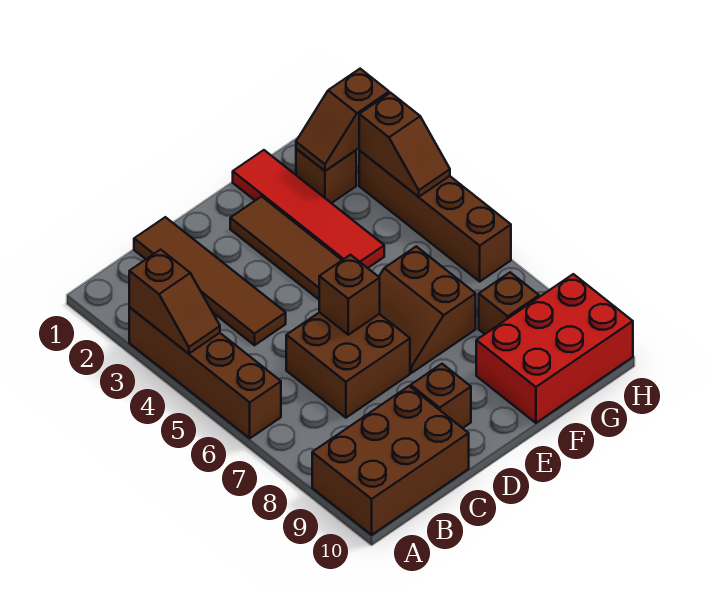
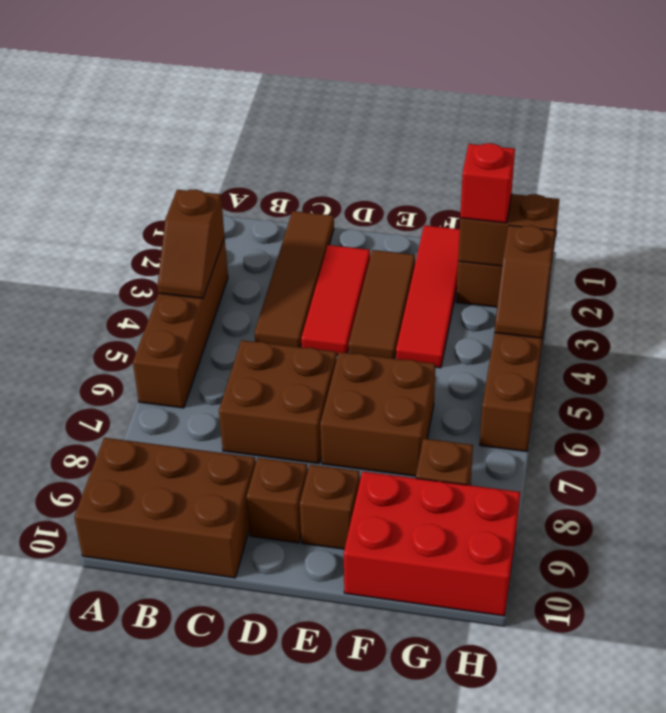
none -> red tile D2:D4 level 1
brown brick D6 level 2 -> brown brick E9 level 1
brown slope E6:F7 level 1 top F -> brown brick E6:F7 level 1
brown slope G2:H2 level 2 top H -> brown brick G2:H2 level 2
none -> red brick G2 level 3

